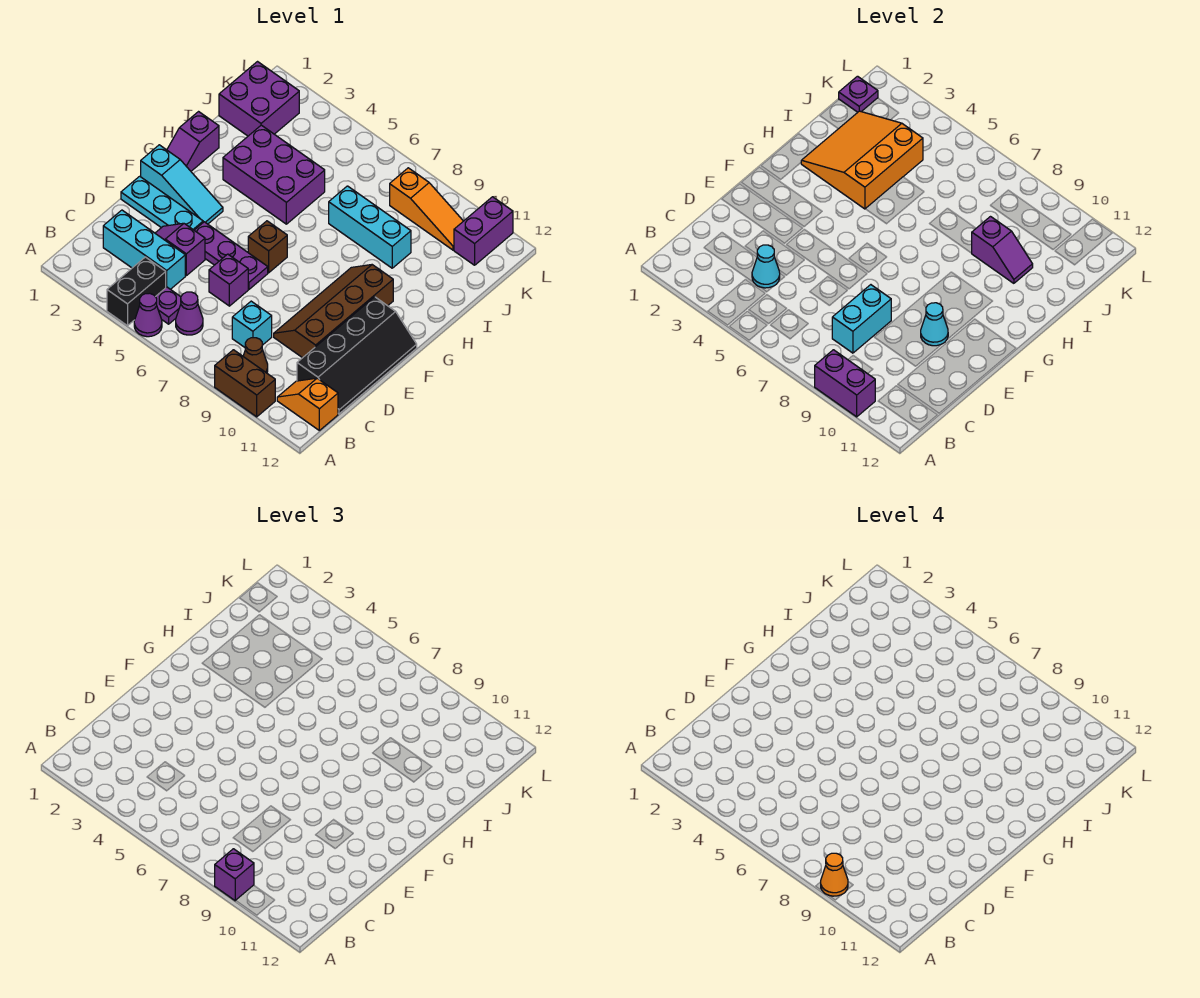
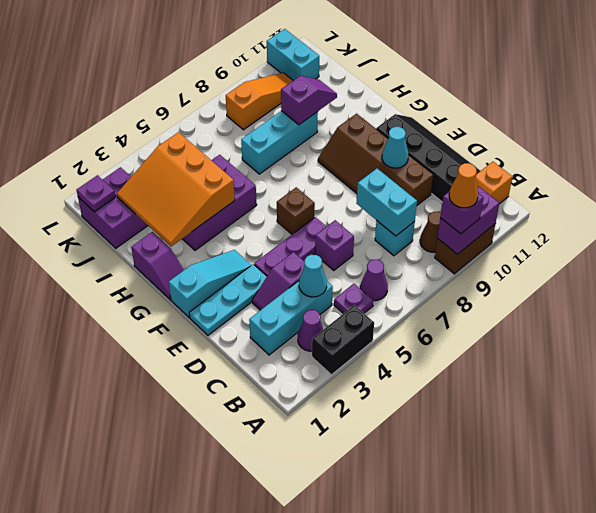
black brick A4:B4 level 1 -> black brick A3:A4 level 1
purple cone A5 level 1 -> purple cone B3 level 1
purple brick K11:L11 level 1 -> cyan brick K11:L11 level 1

